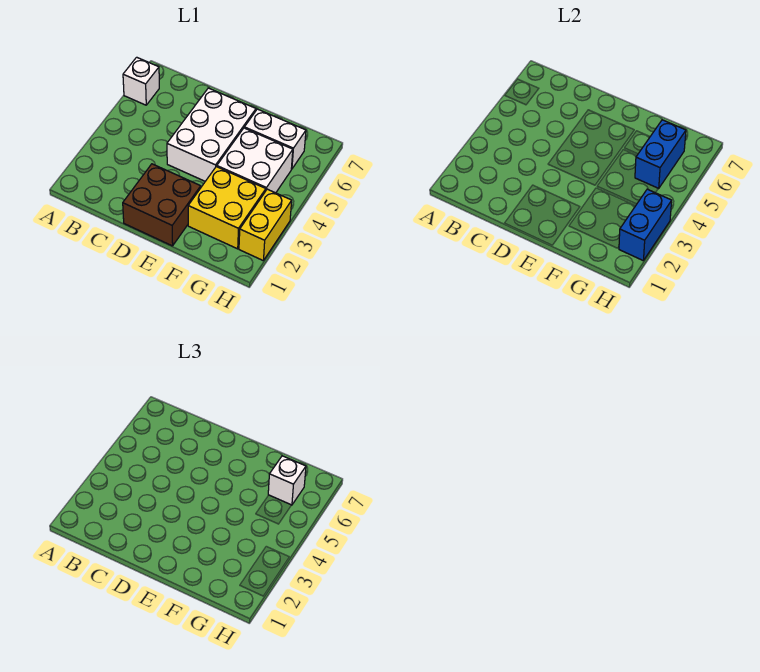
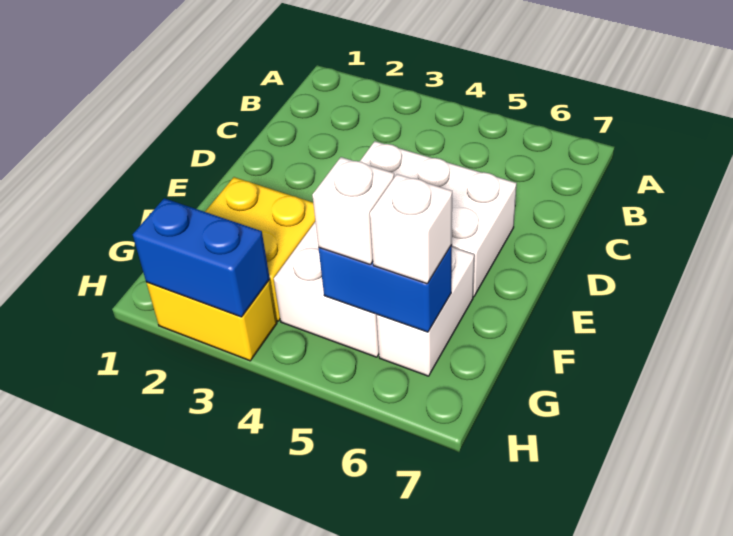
white brick A6 level 1 -> white brick G5 level 3
brown brick D1:E2 level 1 -> none

